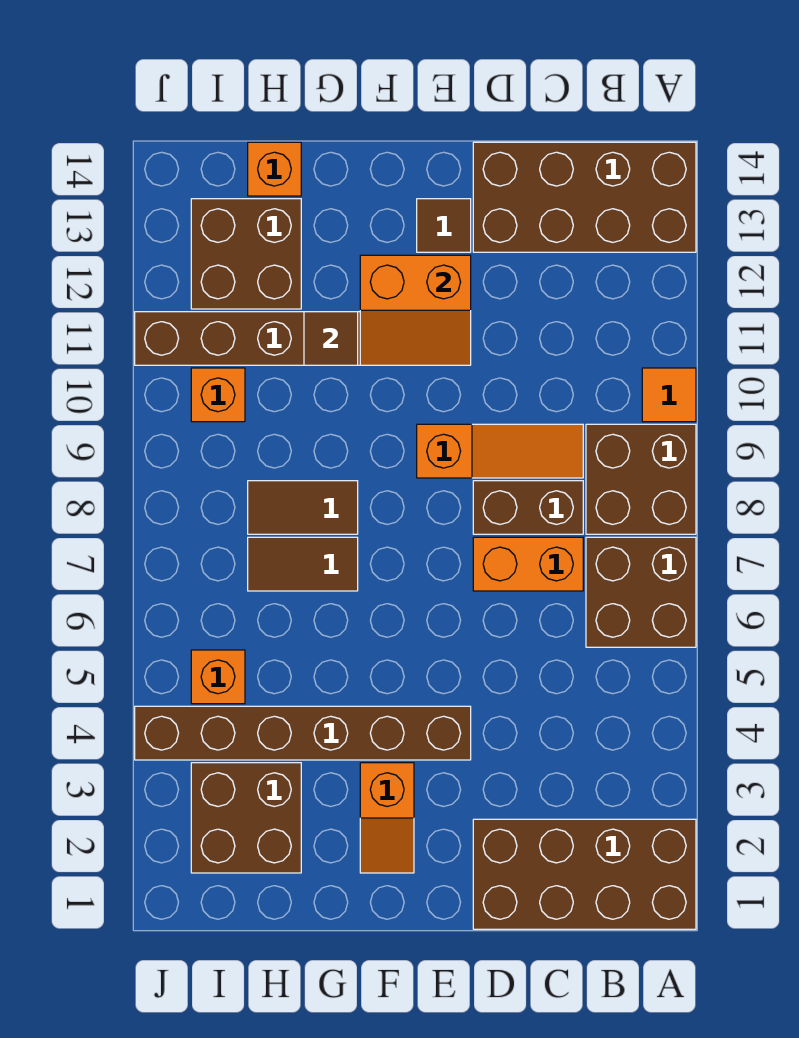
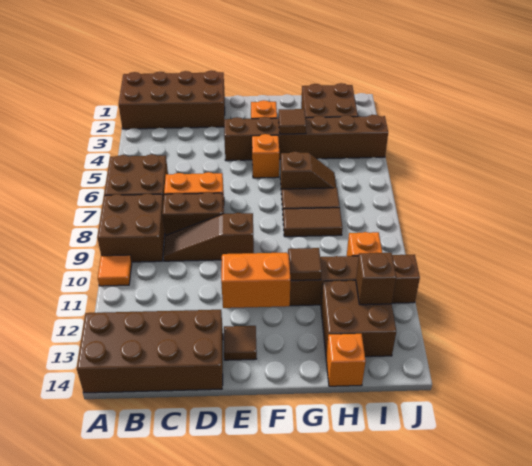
orange slope C9:E9 level 1 top E -> brown slope C9:E9 level 1 top E
none -> brown tile G4 level 2
none -> brown slope G6:H6 level 1 top G
orange brick I5 level 1 -> orange brick F5 level 1
none -> brown brick I12 level 2

